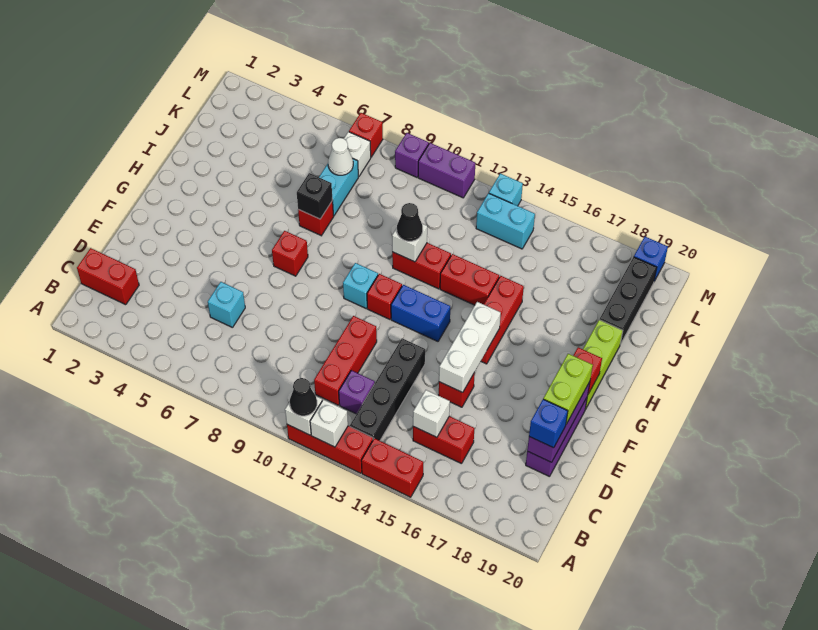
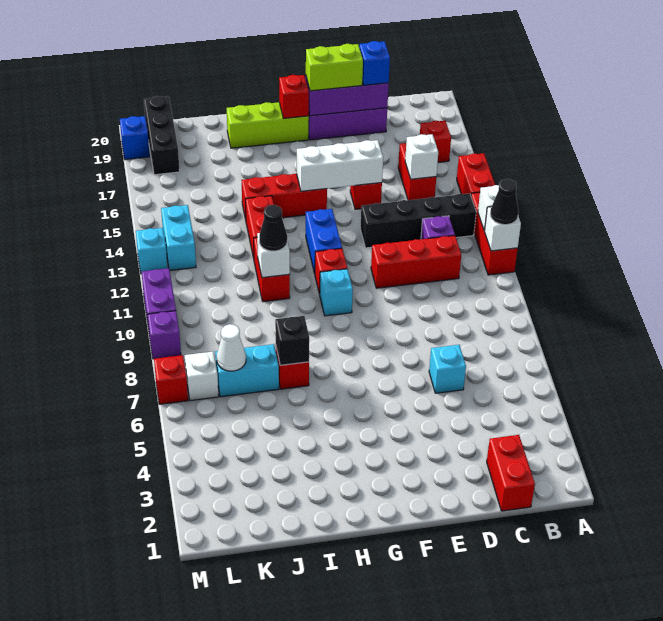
red brick G7 level 1 -> red brick B17 level 1
black brick J19:L19 level 1 -> black brick L18:L20 level 1

